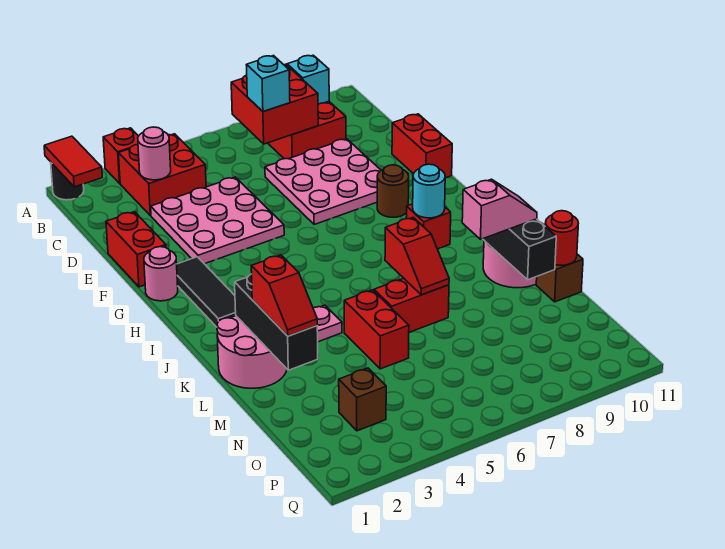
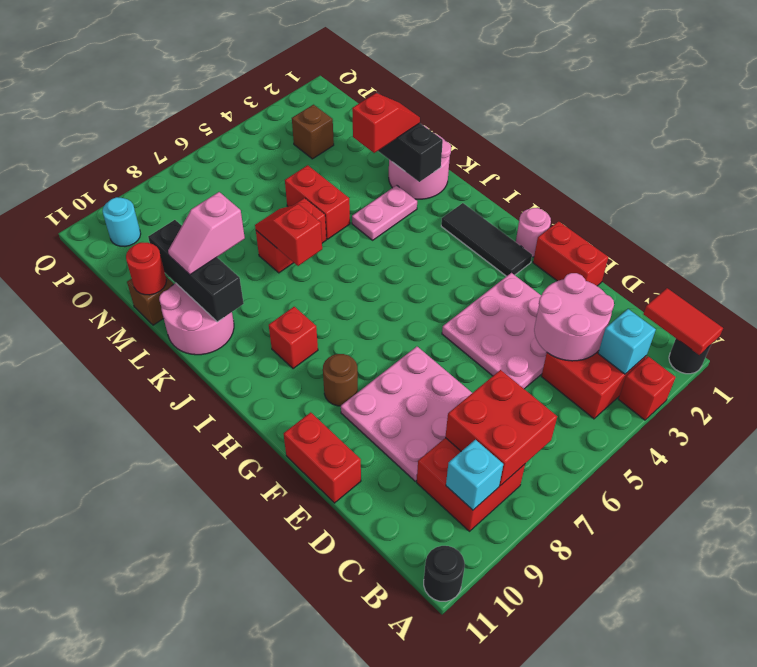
none -> black round brick A11 level 1
pink round brick C3 level 2 -> pink round brick C3:D4 level 2
cyan brick C7 level 3 -> cyan brick B3 level 2
cyan round brick I9 level 2 -> cyan round brick P10 level 1
red slope L2:M2 level 3 top L -> red slope L2:L3 level 3 top 3

